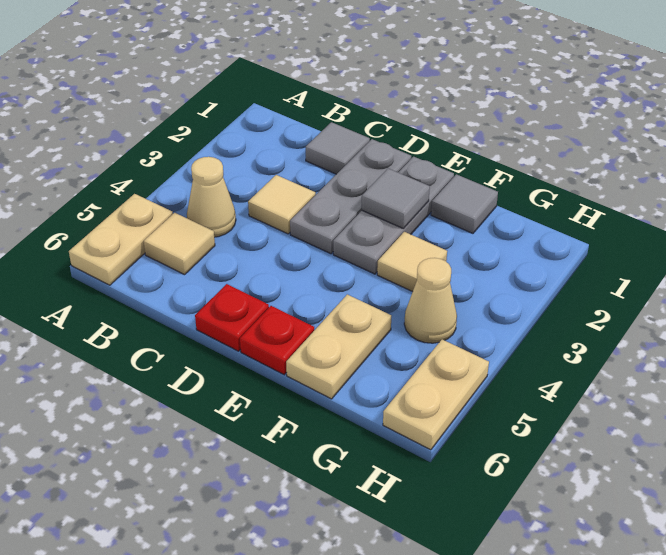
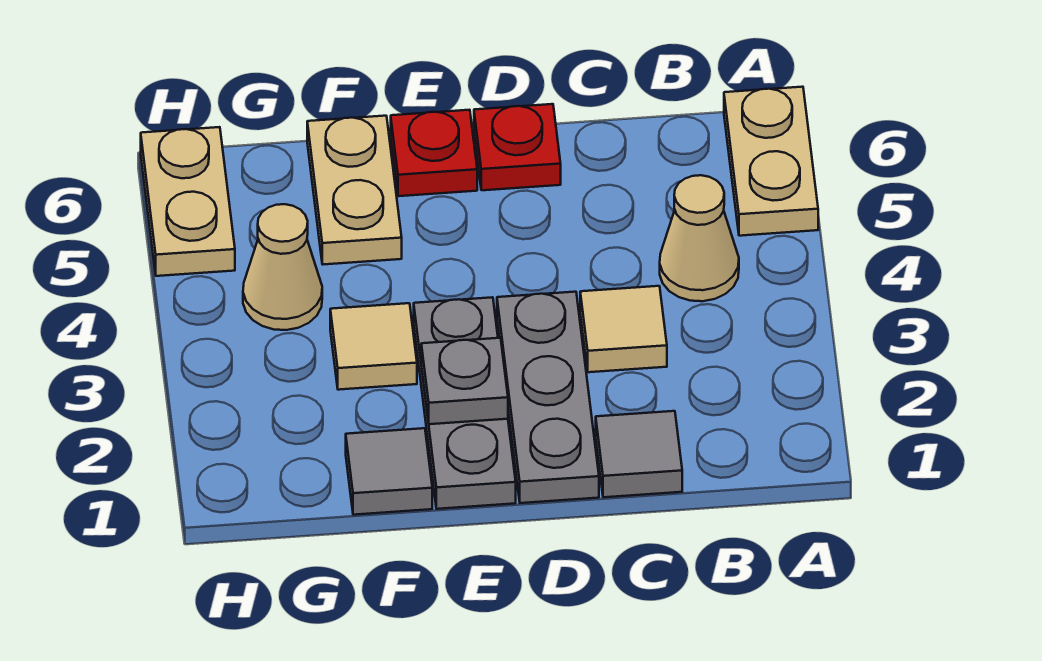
tan tile B5 level 1 -> none
grey tile E2 level 2 -> grey plate E2 level 2

